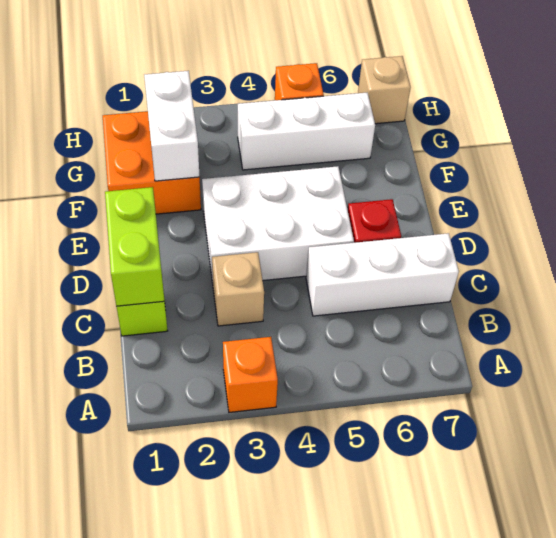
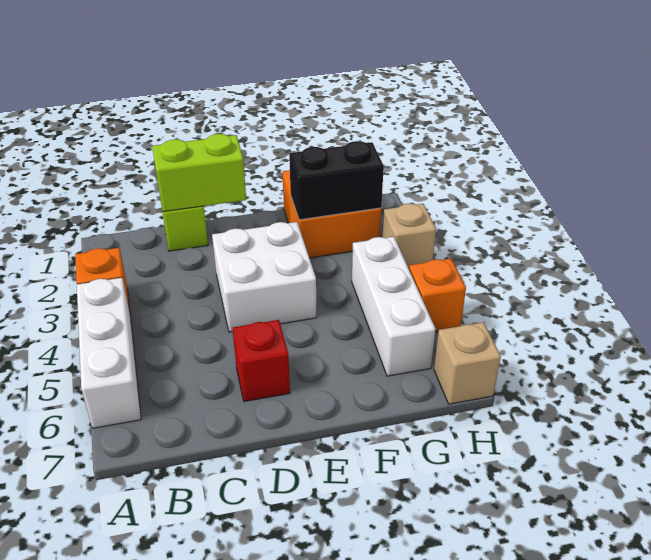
tan brick C3 level 1 -> tan brick H3 level 1
white brick C5:C7 level 1 -> white brick A4:A6 level 1
white brick D3:E5 level 1 -> white brick D3:E4 level 1
white brick F2:G2 level 2 -> black brick F2:G2 level 2

